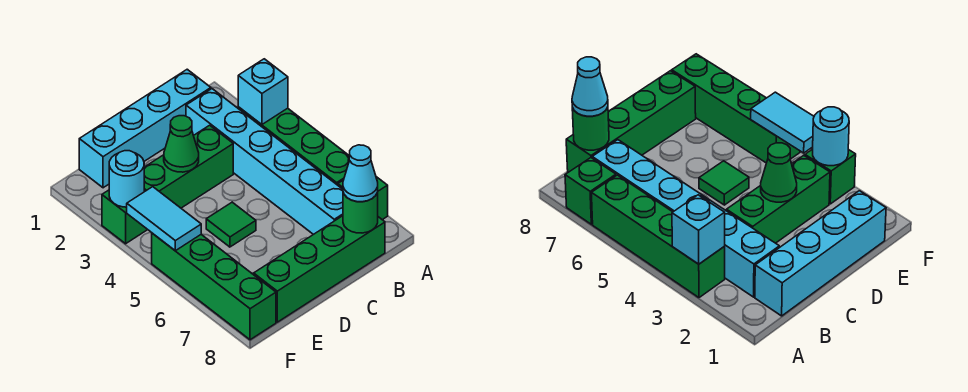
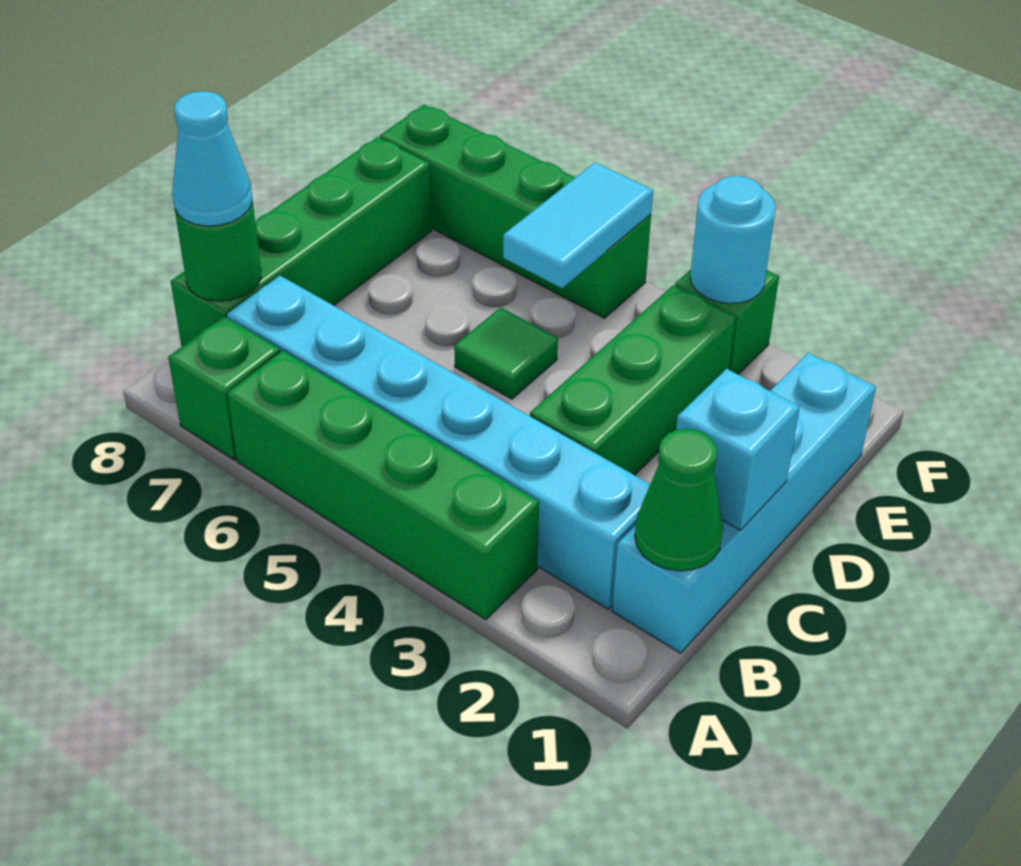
cyan brick A3 level 2 -> cyan brick C1 level 2
green cone D3 level 2 -> green cone B1 level 2
cyan tile F4:F5 level 2 -> cyan tile E5:F5 level 2

